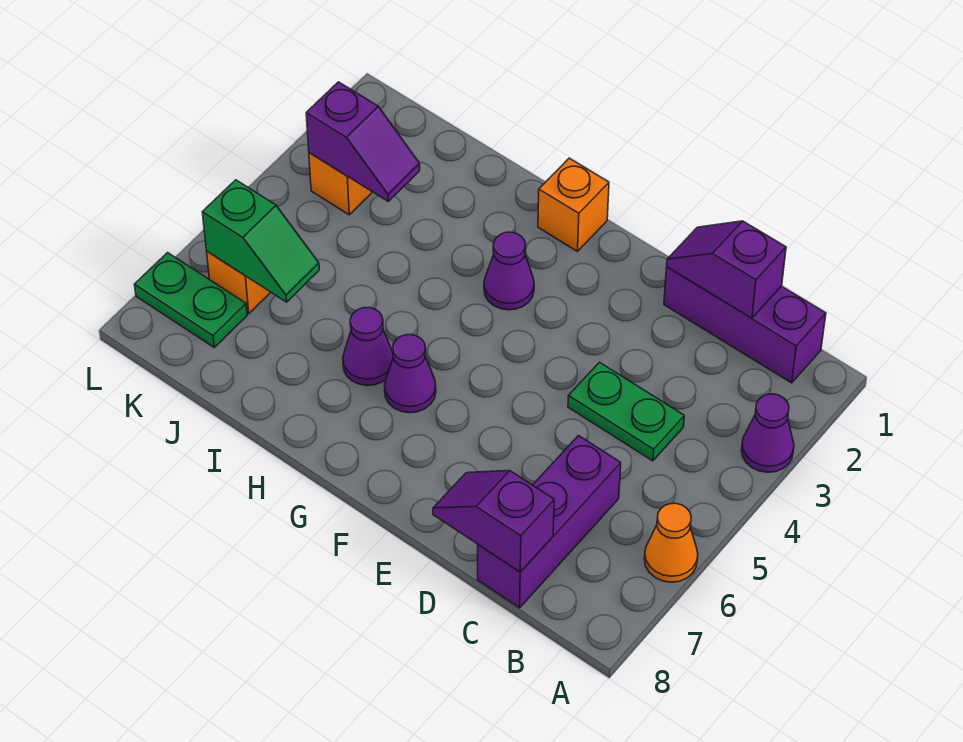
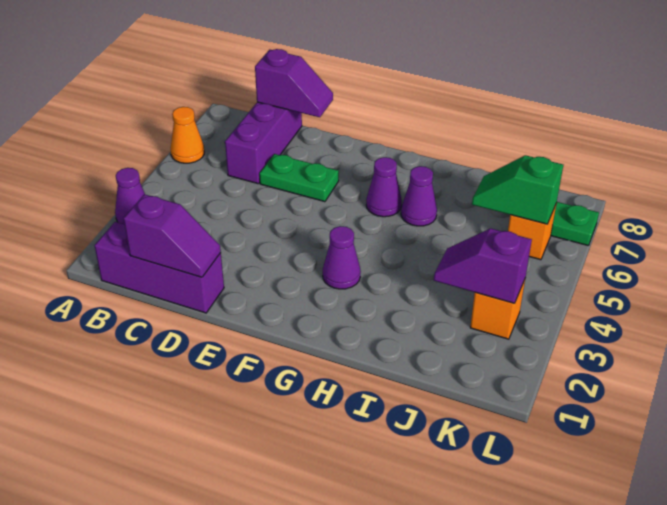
green plate C4:D4 level 1 -> green plate D6:E6 level 1
orange brick G1 level 1 -> none

